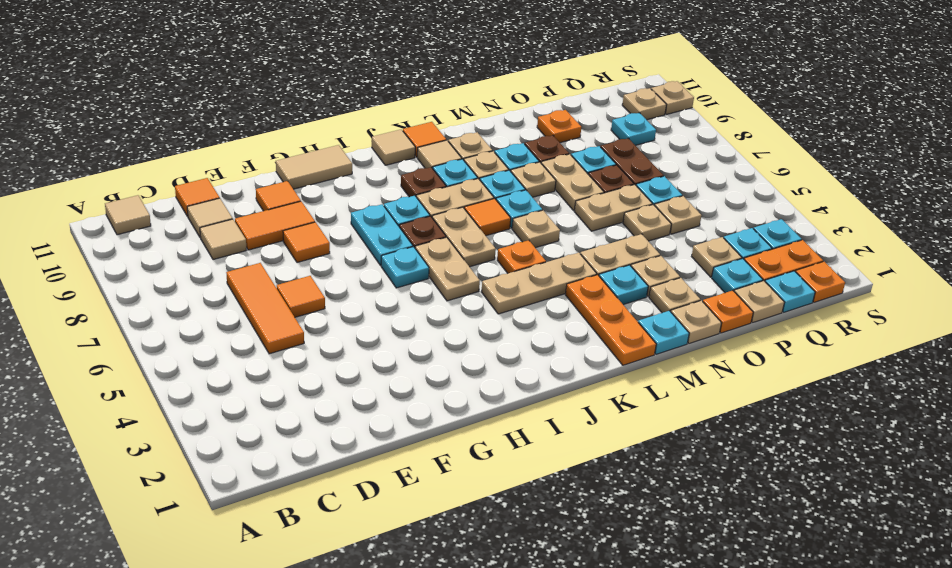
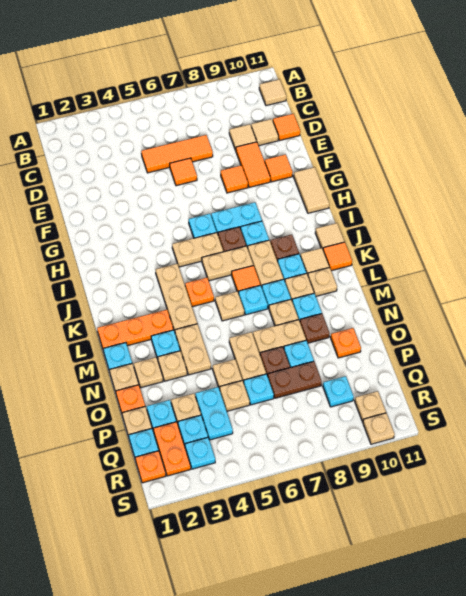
none -> cyan plate P4:Q4 level 1

